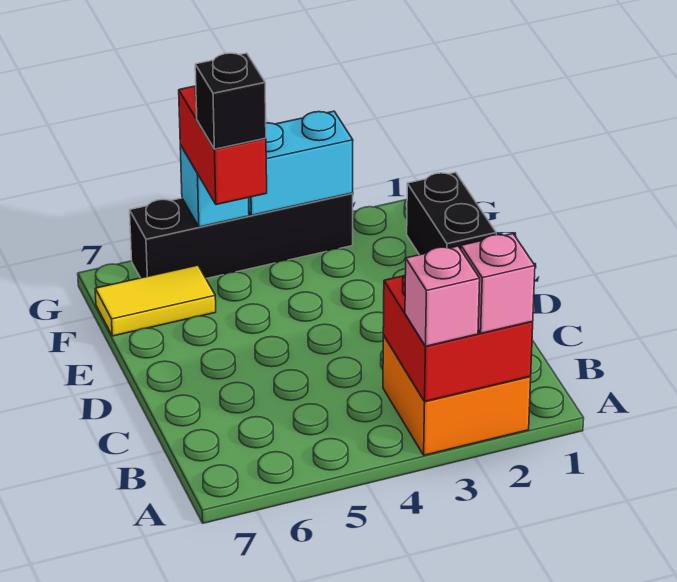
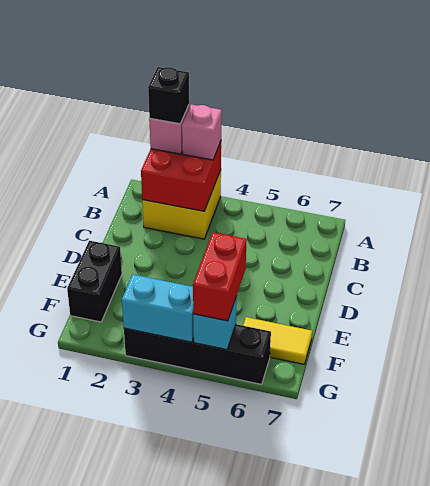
orange brick A2:B3 level 1 -> yellow brick A2:B3 level 1
black brick F5 level 4 -> black brick A2 level 4

